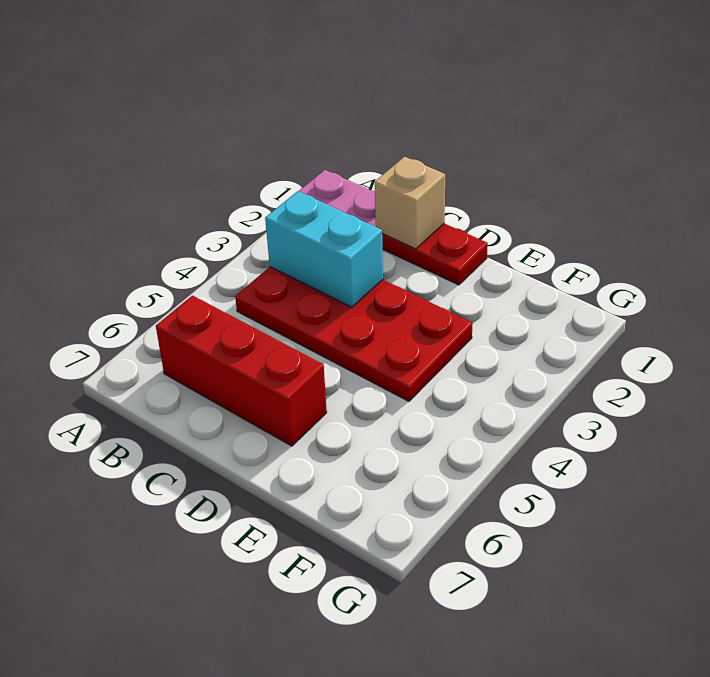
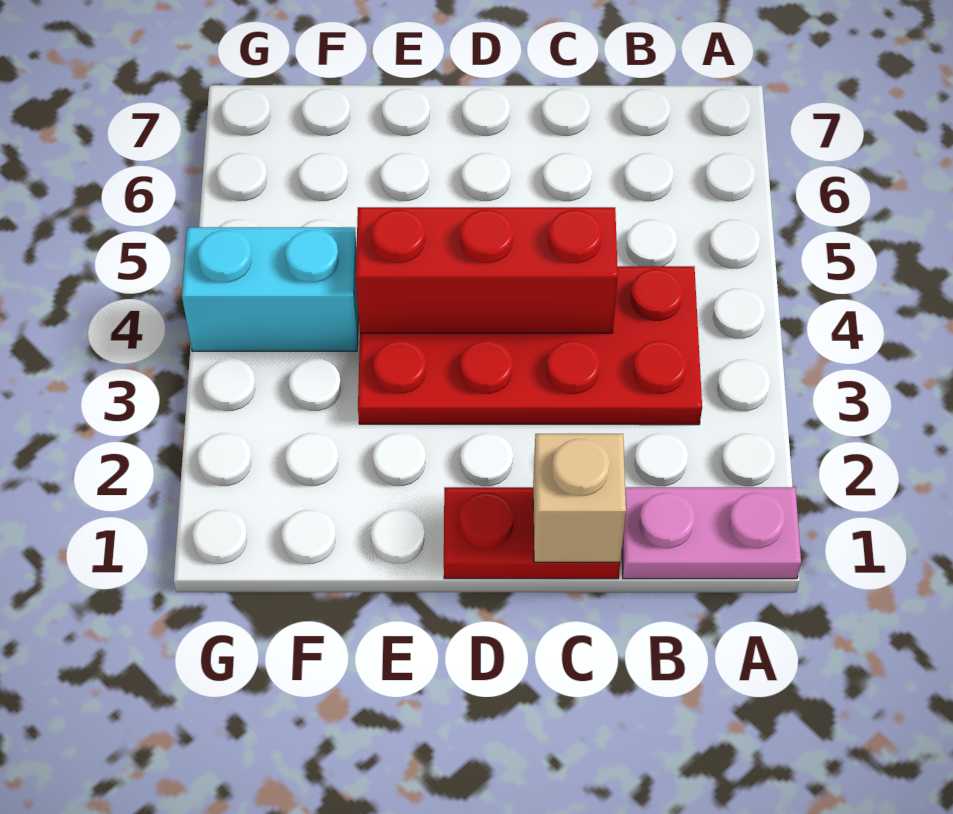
cyan brick B3:C3 level 2 -> cyan brick F4:G4 level 1
red brick B6:D6 level 1 -> red brick C4:E4 level 2

